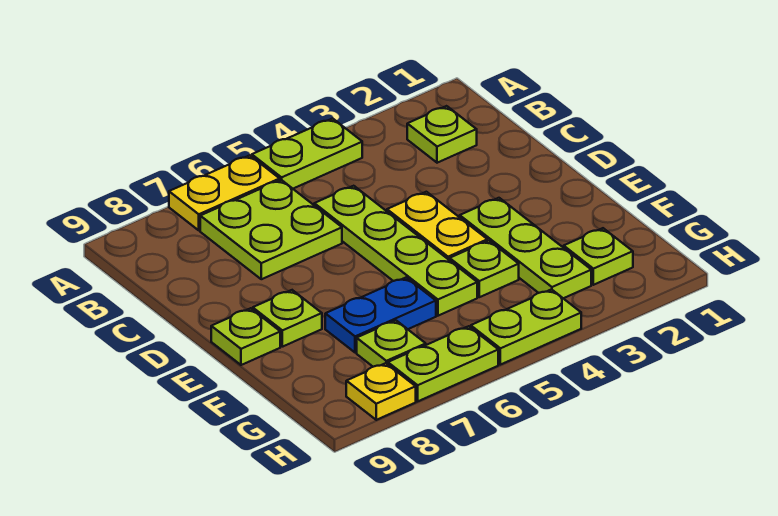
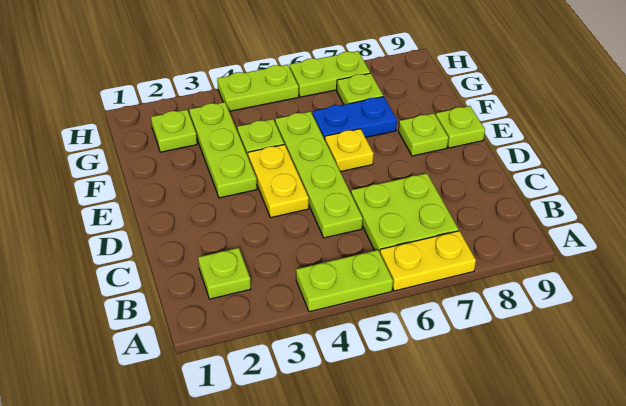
yellow plate H8 level 1 -> yellow plate E6 level 1

